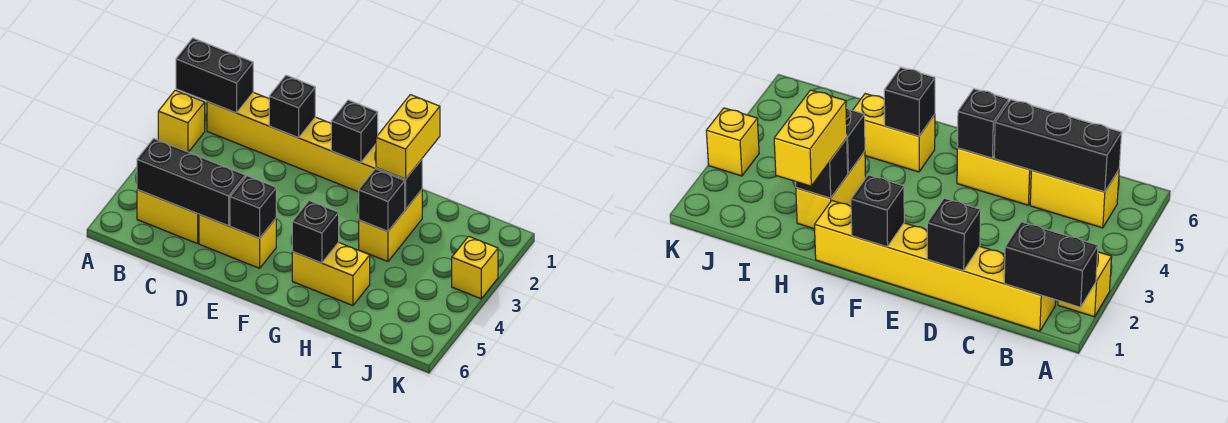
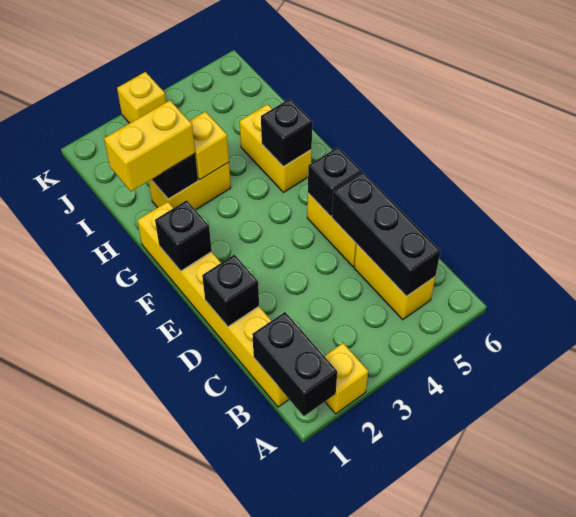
black brick H3 level 2 -> yellow brick H3 level 2

